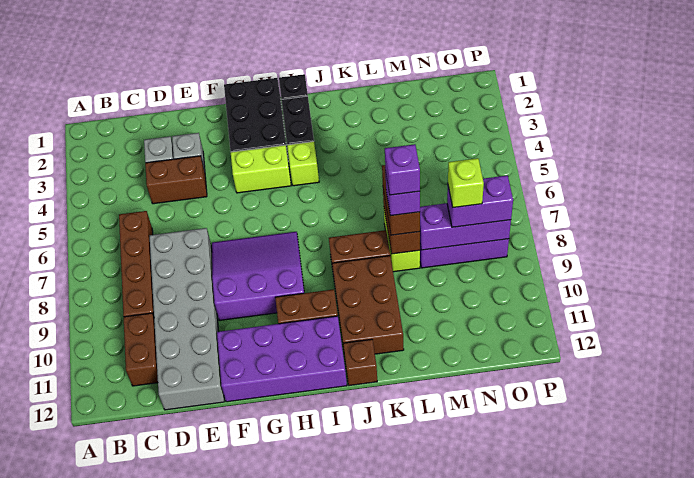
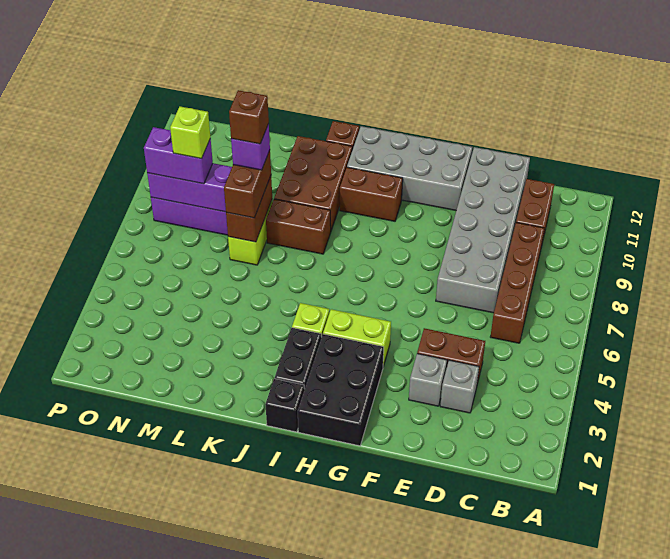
purple slope F7:H9 level 1 top 9 -> none
purple brick F11:I12 level 1 -> grey brick F11:I12 level 1
purple brick L8 level 5 -> brown brick L8 level 5

